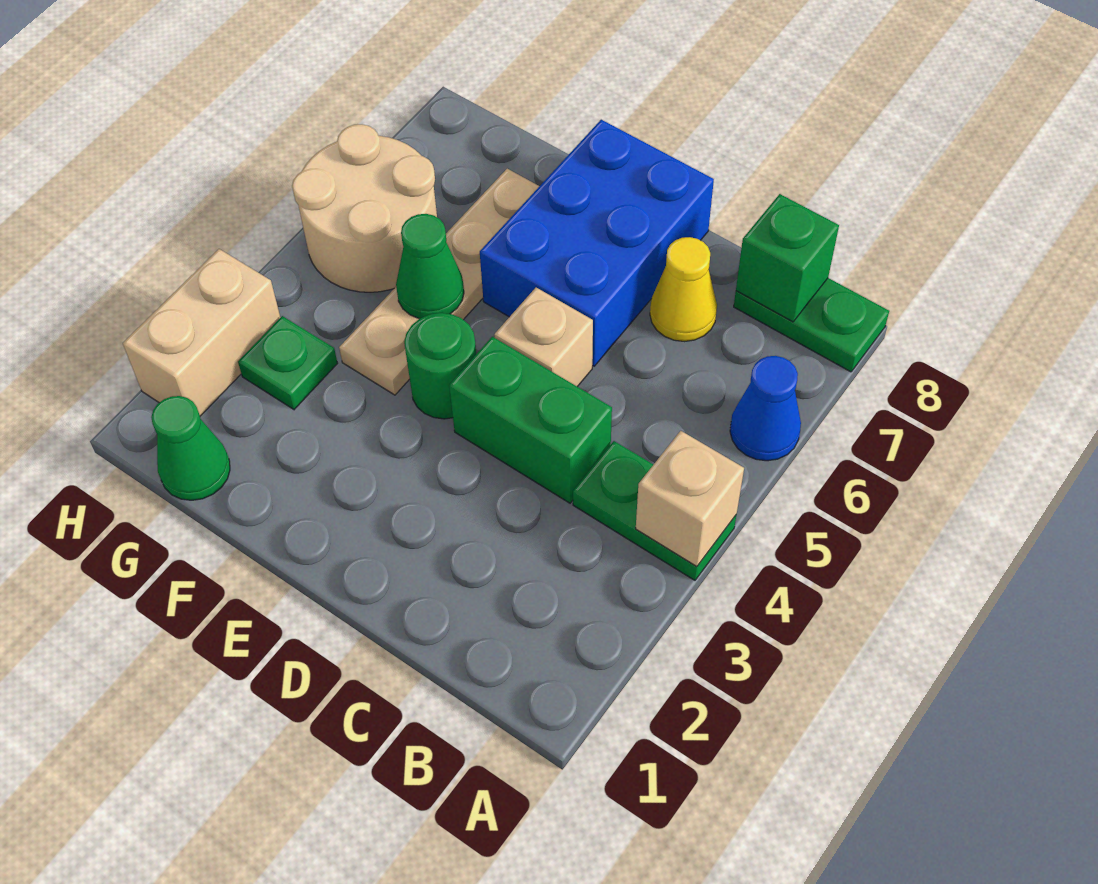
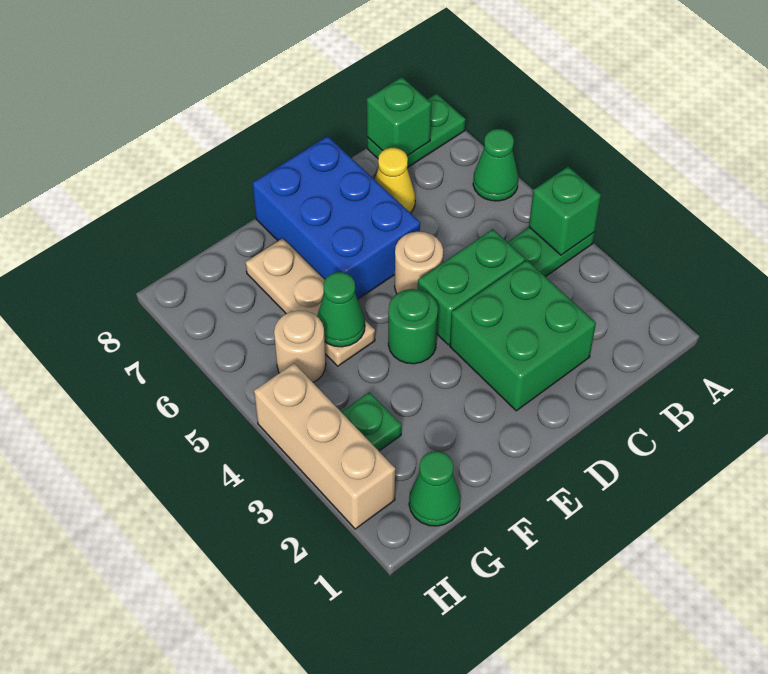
tan brick A4 level 2 -> green brick A4 level 2
blue cone A6 level 1 -> green cone A6 level 1
none -> green brick C2:D3 level 1
tan brick D5 level 1 -> tan round brick D5 level 1
tan plate F4:F7 level 1 -> tan plate F5:F7 level 1
tan round brick G5:H6 level 1 -> tan round brick G5 level 1
tan brick H2:H3 level 1 -> tan brick H2:H4 level 1

